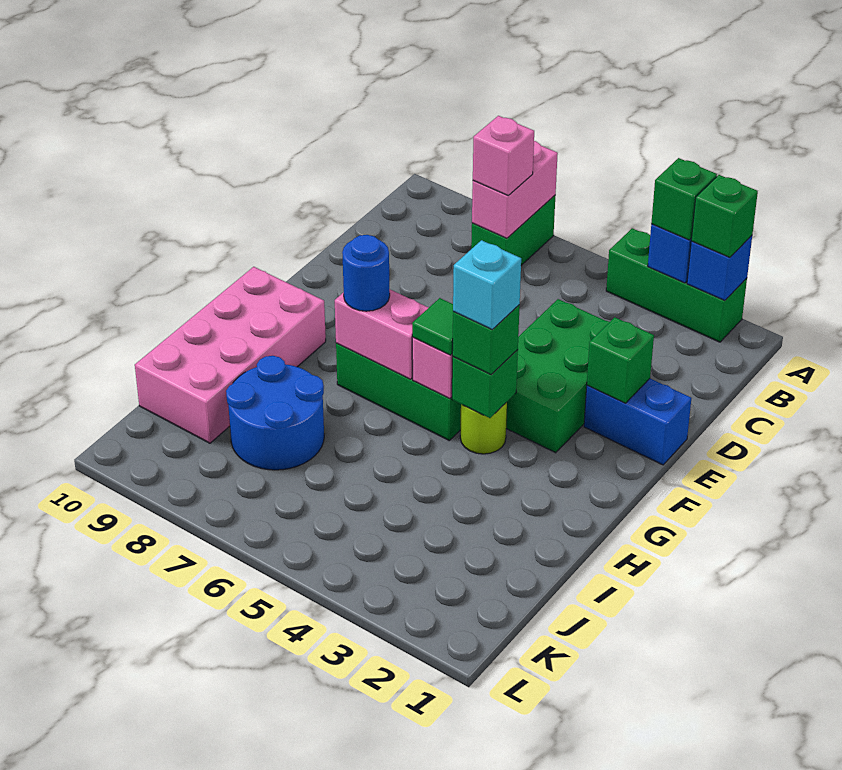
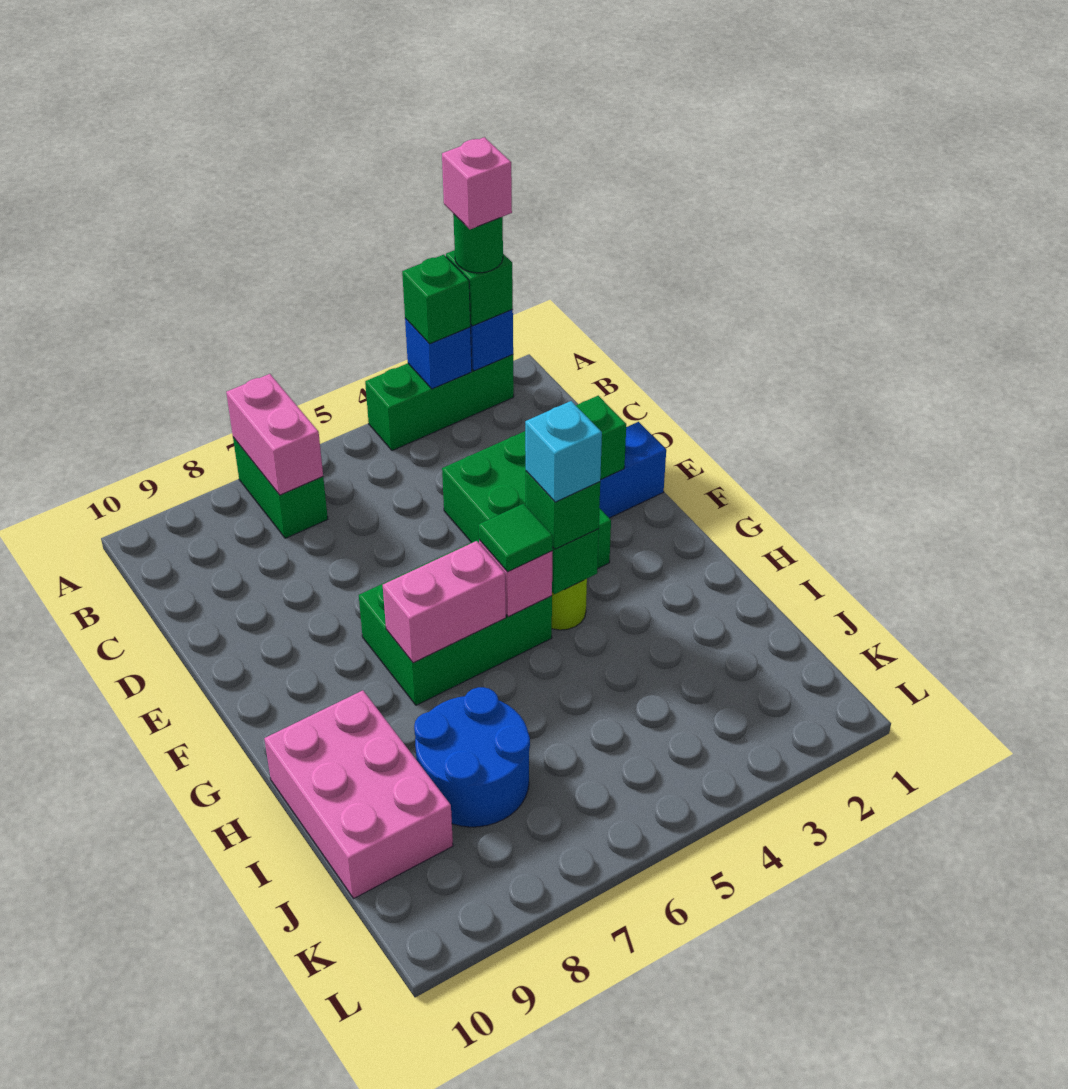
none -> green round brick A2 level 4
pink brick B7 level 3 -> pink brick A2 level 5
blue round brick G7 level 3 -> none
pink brick G9:J10 level 1 -> pink brick H9:J10 level 1

